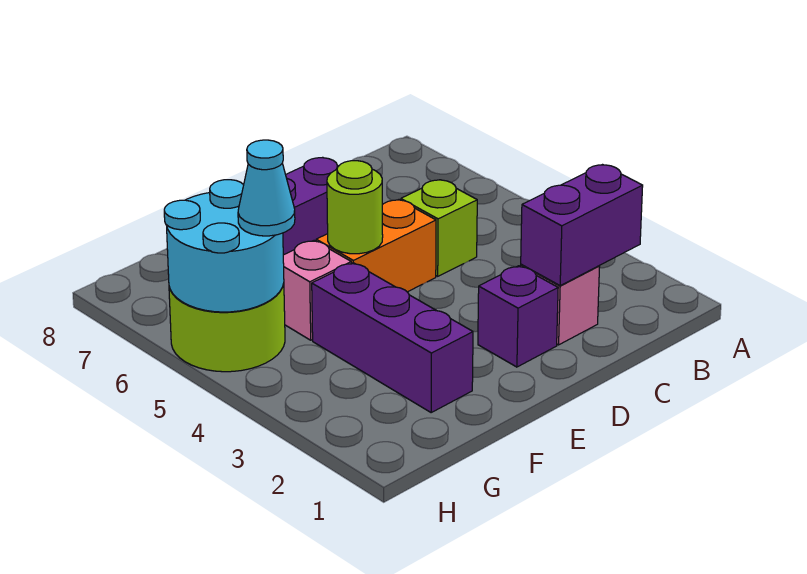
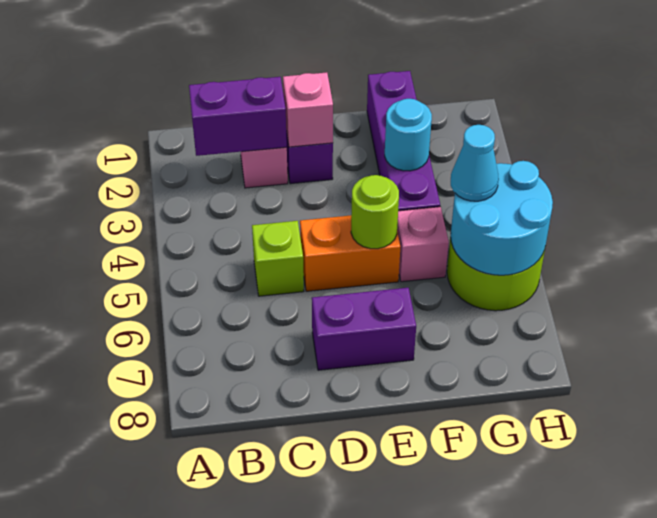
none -> pink brick D2 level 2
purple brick F2:F4 level 1 -> purple brick F1:F4 level 1
none -> cyan round brick F3 level 2

